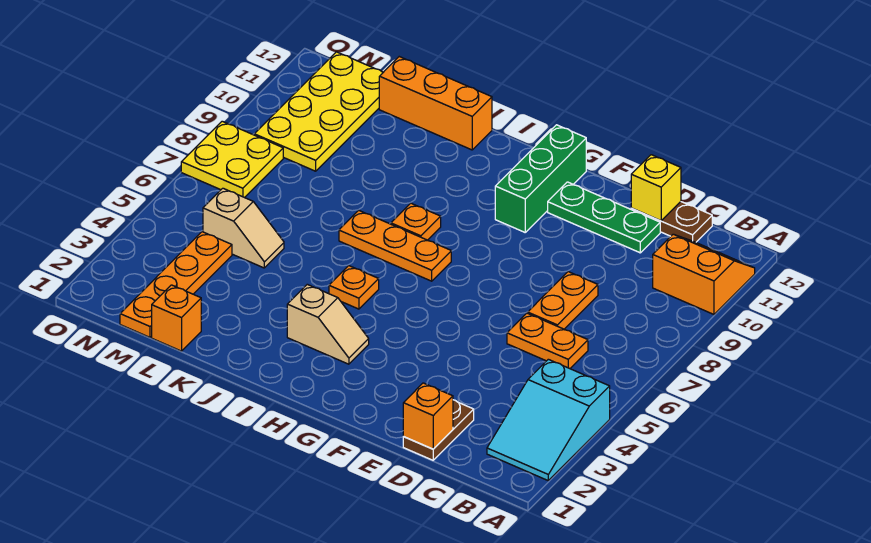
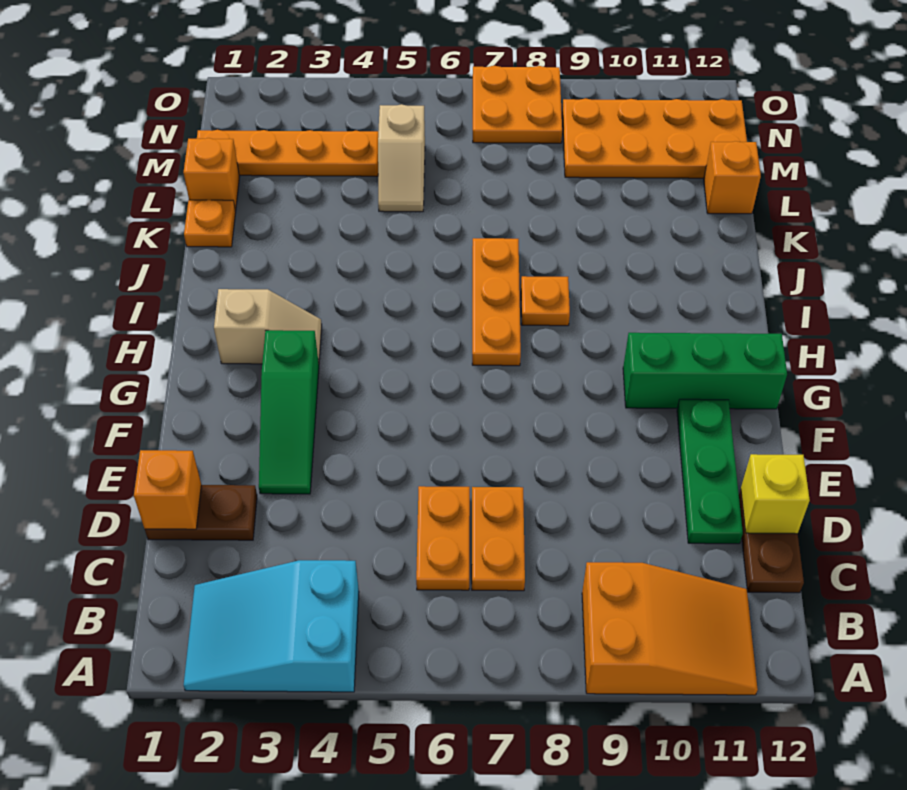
orange slope A10:B11 level 1 top 10 -> orange slope A9:B11 level 1 top 9
orange plate D7:D8 level 1 -> orange plate C7:D7 level 1
none -> green slope E3:G3 level 1 top G
tan slope H3:I3 level 1 top I -> tan slope H2:H3 level 1 top 2
orange plate I5 level 1 -> orange plate K1 level 1
orange brick J12:L12 level 1 -> orange brick L12 level 1
yellow plate M9:N12 level 1 -> orange plate M9:N12 level 1
yellow plate N7:O8 level 1 -> orange plate N7:O8 level 1

